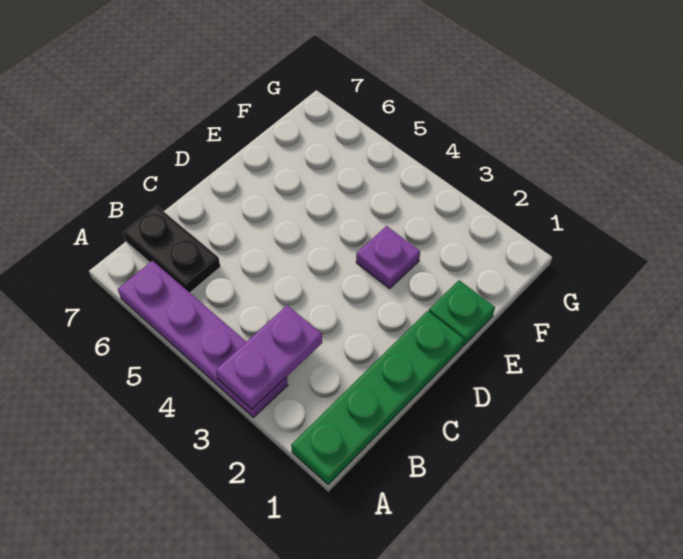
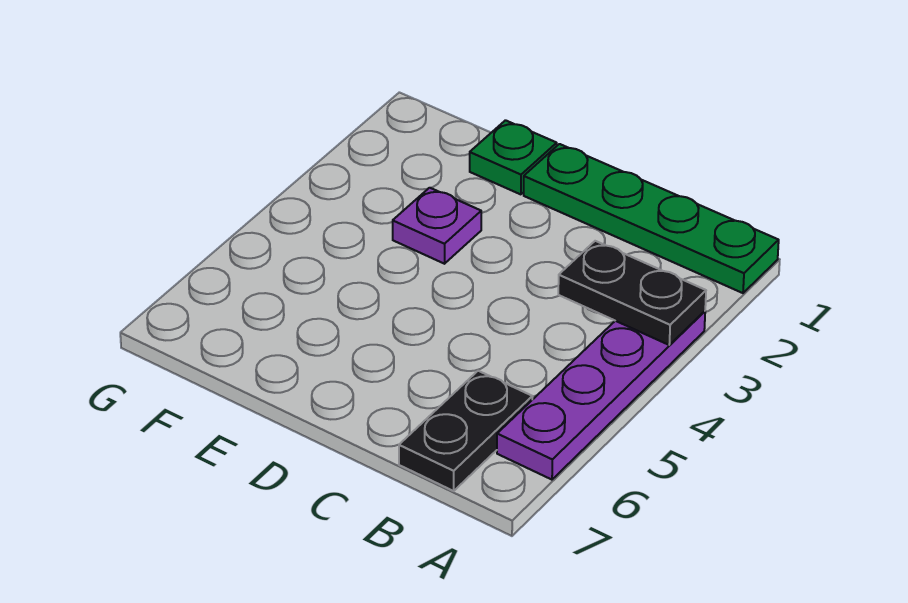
purple plate A3:B3 level 2 -> black plate A3:B3 level 2

